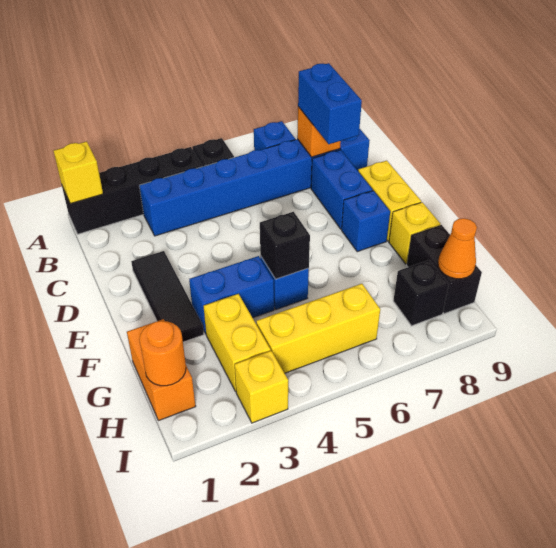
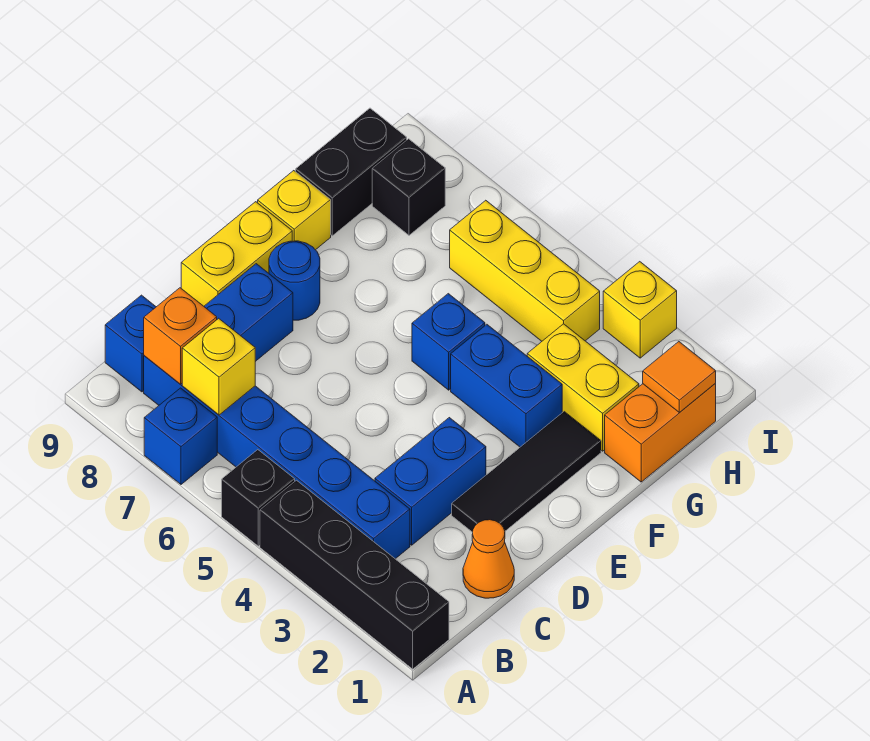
yellow brick A1 level 2 -> yellow brick B7 level 2
blue brick B8:C8 level 3 -> blue brick C3:D3 level 1
blue brick E8 level 1 -> blue round brick E8 level 1
black brick F5 level 2 -> none
yellow brick G3:H3 level 1 -> yellow brick G2:G3 level 1
orange round brick H1 level 2 -> orange tile H1 level 2
orange cone H9 level 2 -> orange cone C1 level 1

